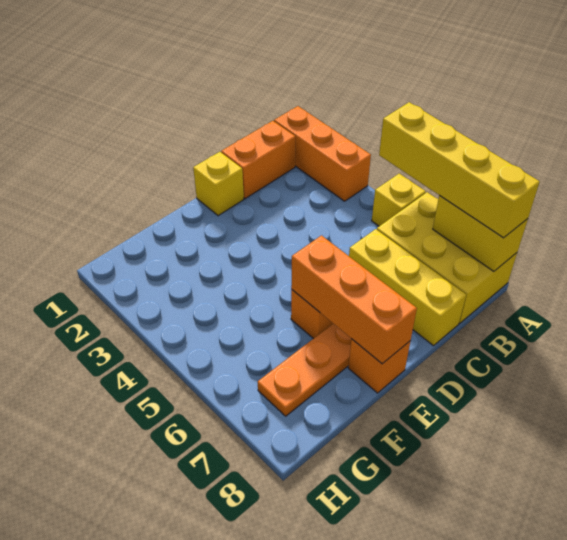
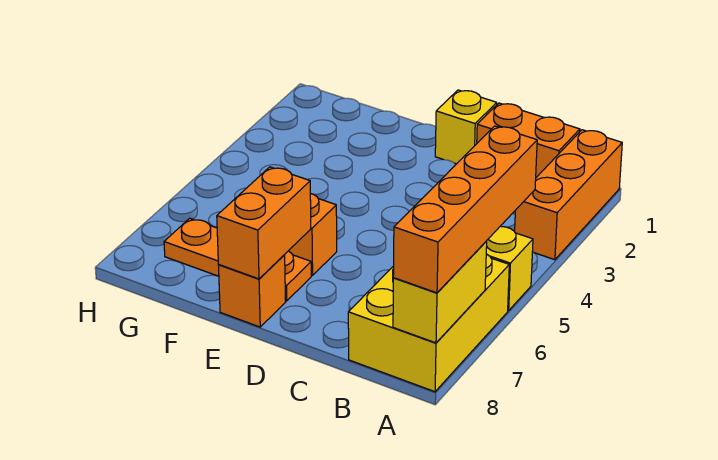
yellow brick A5:A8 level 3 -> orange brick A5:A8 level 3
yellow brick C6:C8 level 1 -> none
orange brick E6:E8 level 2 -> orange brick E7:E8 level 2

